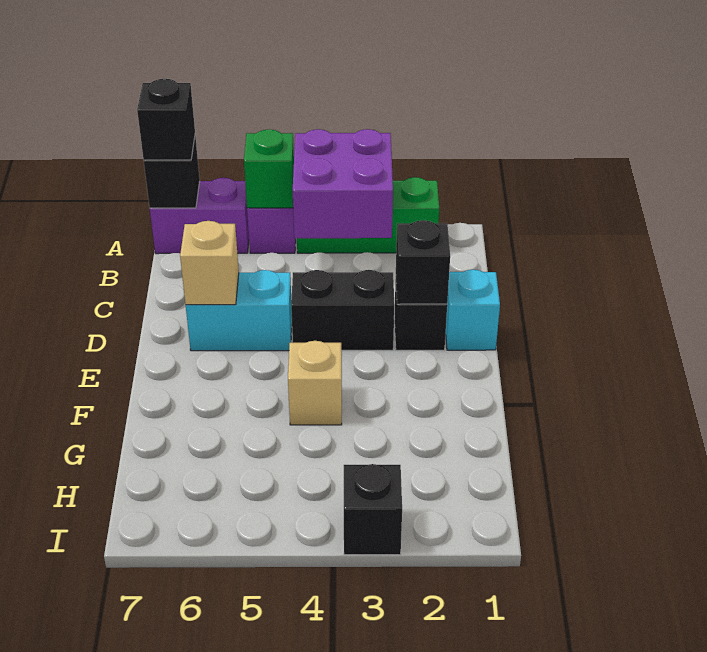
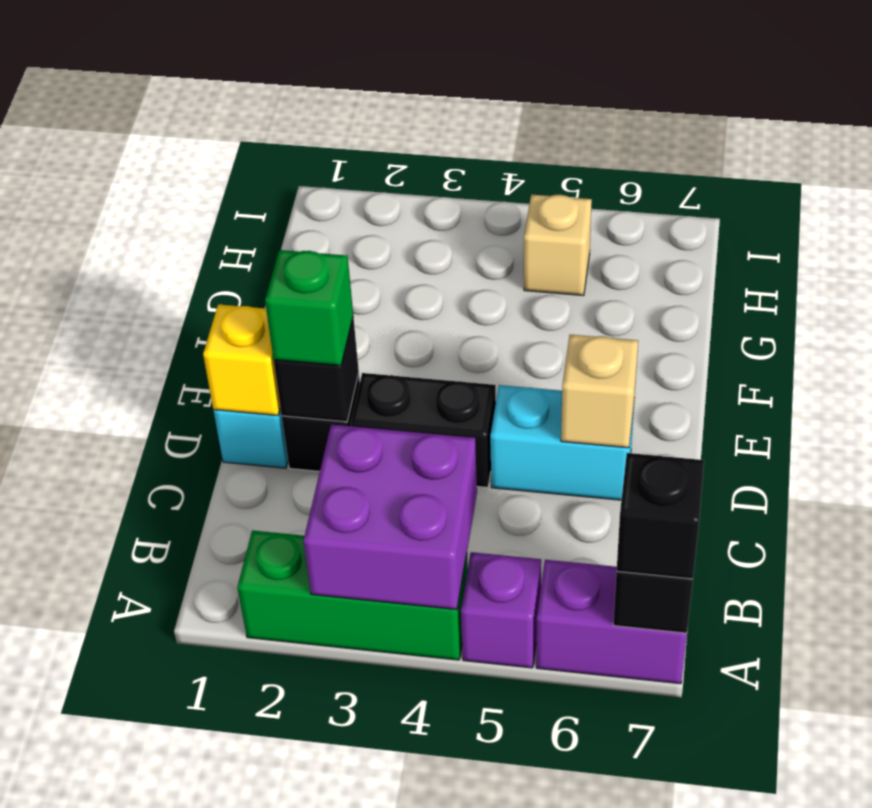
green brick A5 level 2 -> green brick D2 level 3
none -> yellow brick D1 level 2
tan brick F4 level 1 -> tan brick H5 level 1
black brick I3 level 1 -> none

